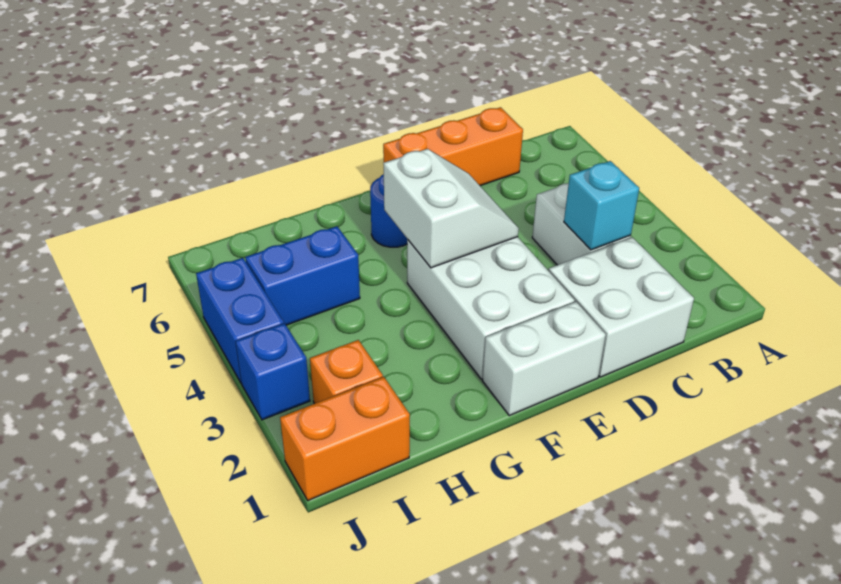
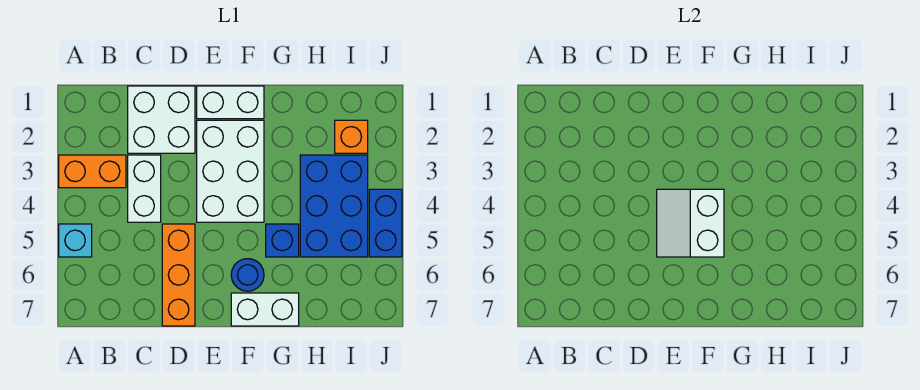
cyan brick C3 level 2 -> cyan brick A5 level 1
orange brick C7:E7 level 1 -> orange brick D5:D7 level 1
none -> white brick F7:G7 level 1
blue brick H5:I5 level 1 -> blue brick H3:I5 level 1
orange brick I1:J1 level 1 -> orange brick A3:B3 level 1
blue brick J3 level 1 -> blue brick G5 level 1

